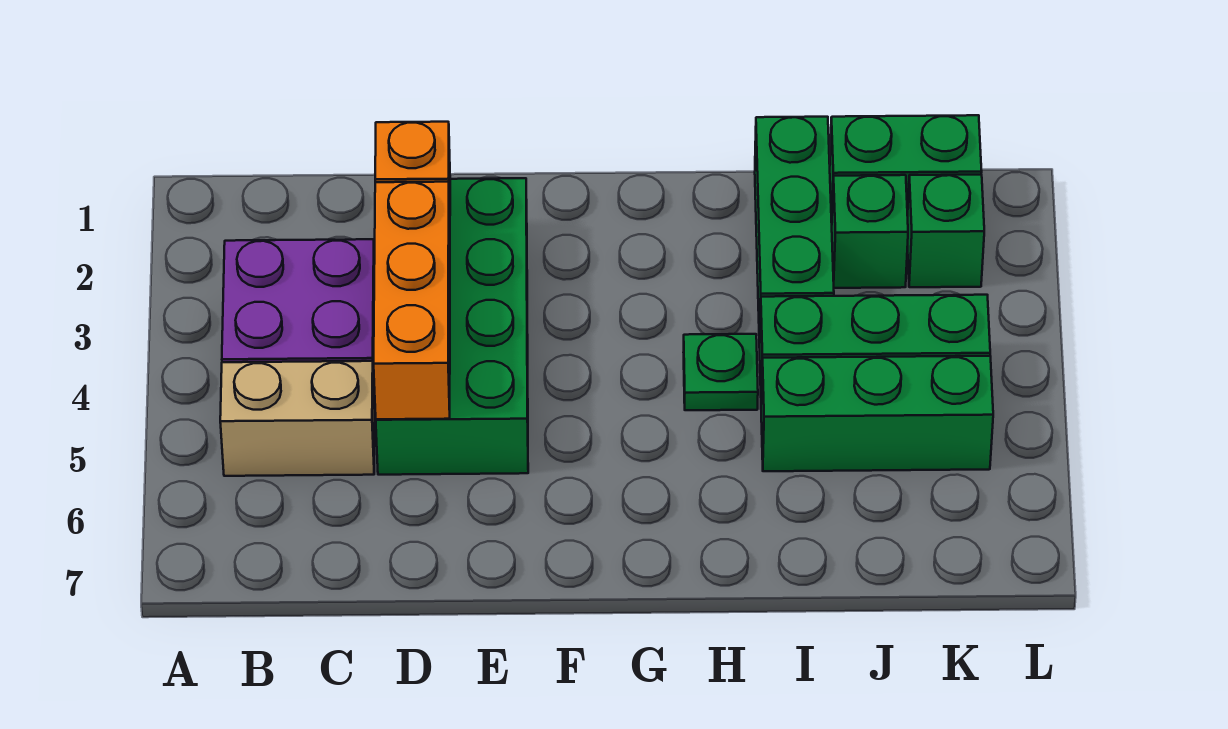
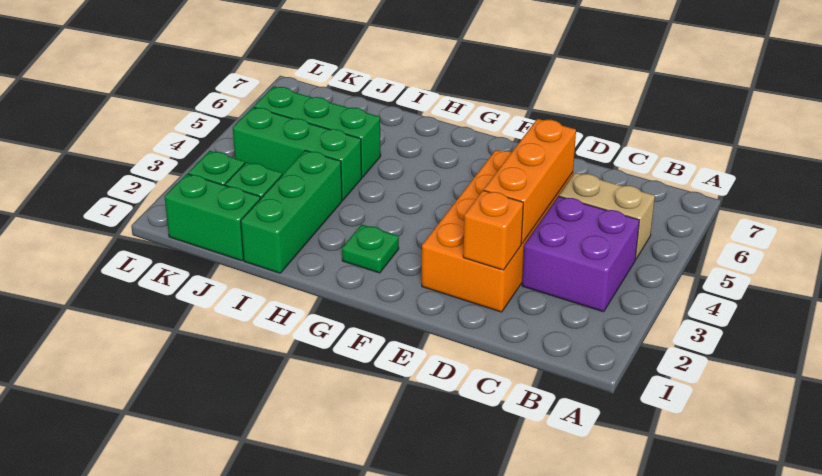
green brick D2:E5 level 1 -> orange brick D2:E5 level 1
green plate H4 level 1 -> green plate G2 level 1

